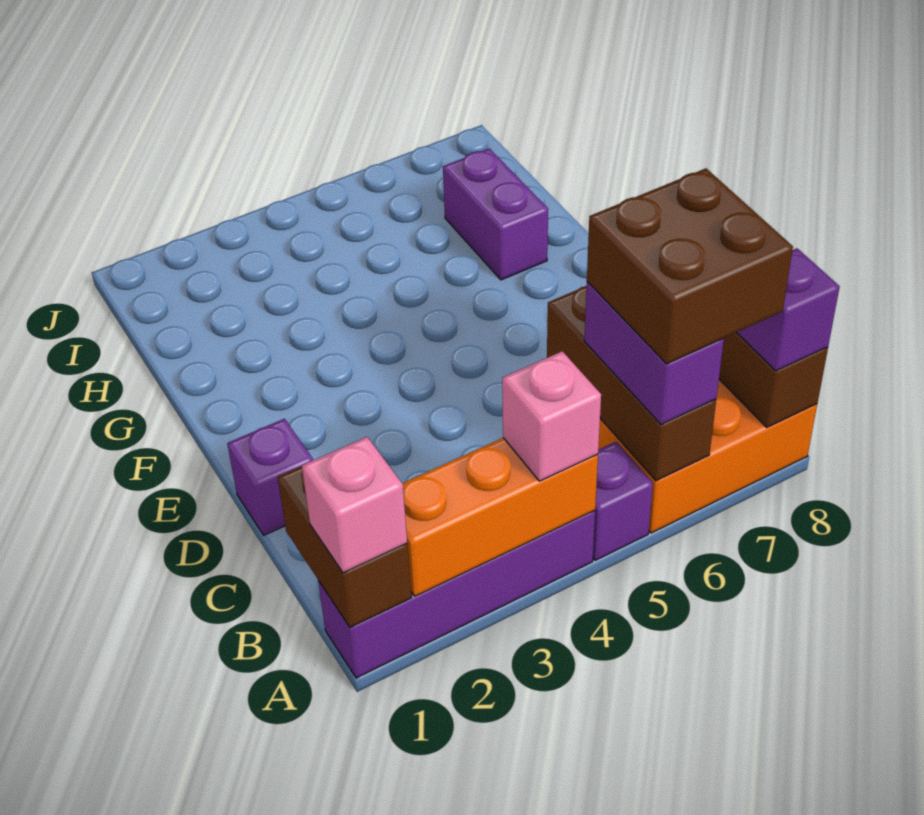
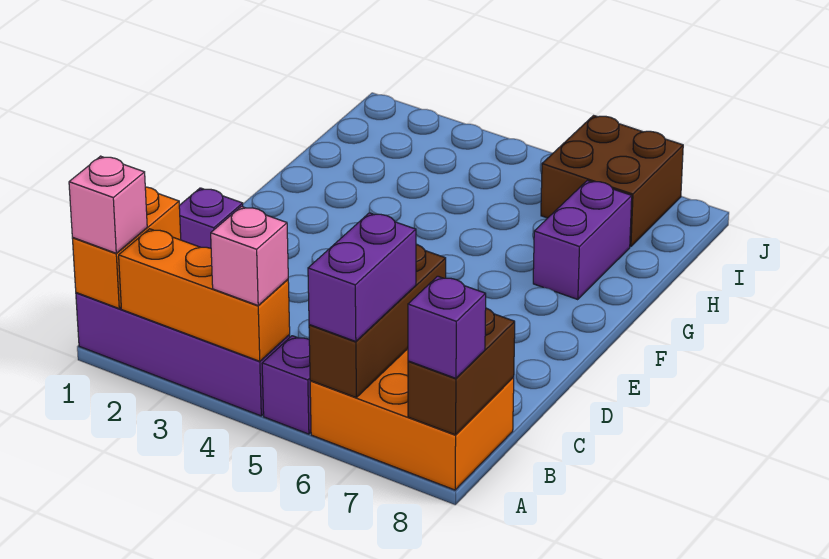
brown brick A1:B1 level 2 -> orange brick A1:B1 level 2
brown brick A6:B7 level 4 -> brown brick I6:J7 level 1

